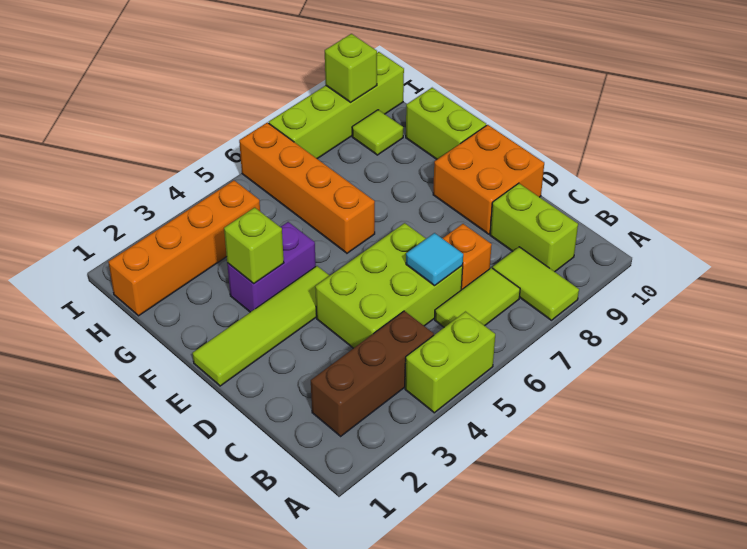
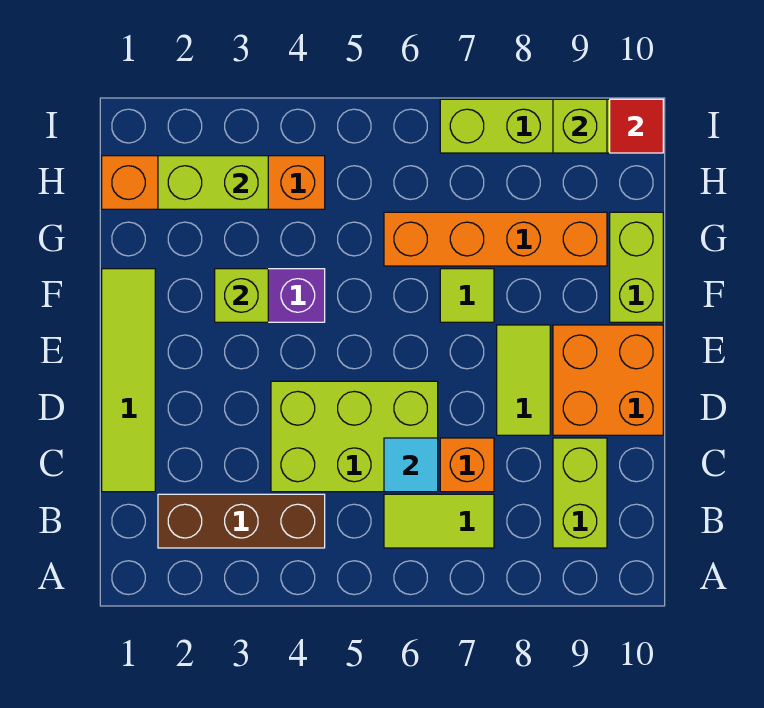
lime brick A4:A5 level 1 -> lime brick H2:H3 level 2
lime tile A8:B8 level 1 -> lime tile D8:E8 level 1
lime tile E1:E4 level 1 -> lime tile C1:F1 level 1
orange brick F6:I6 level 1 -> orange brick G6:G9 level 1
lime tile H9 level 1 -> lime tile F7 level 1
none -> red tile I10 level 2

